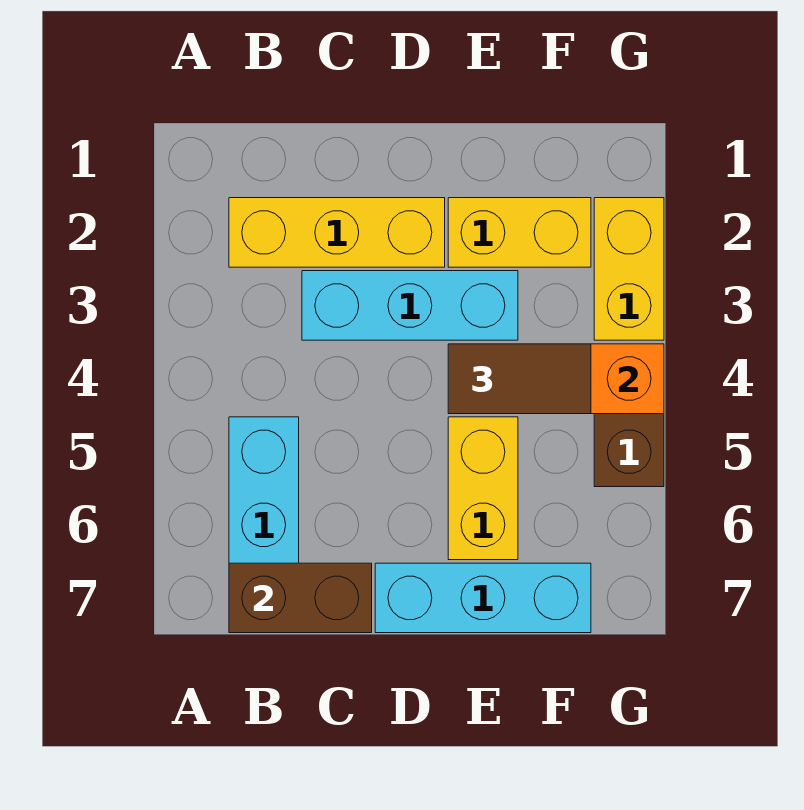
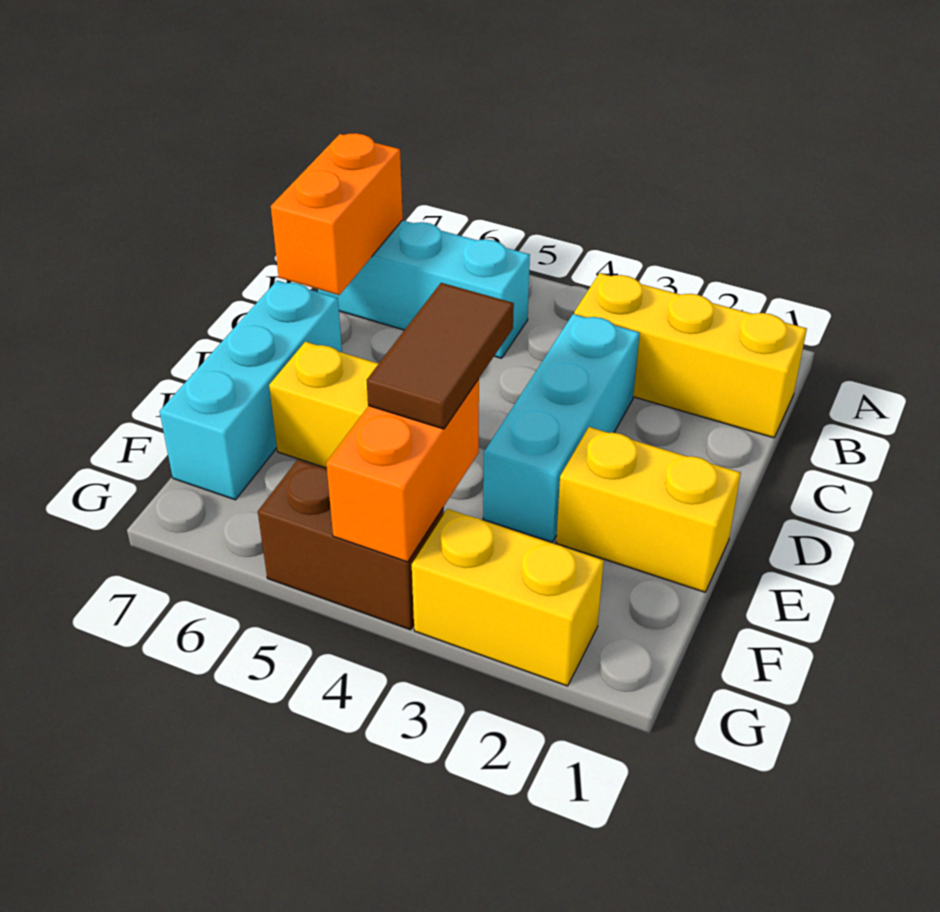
yellow brick B2:D2 level 1 -> yellow brick B1:B3 level 1
brown brick B7:C7 level 2 -> orange brick B7:C7 level 2
yellow brick E2:F2 level 1 -> yellow brick E1:E2 level 1

